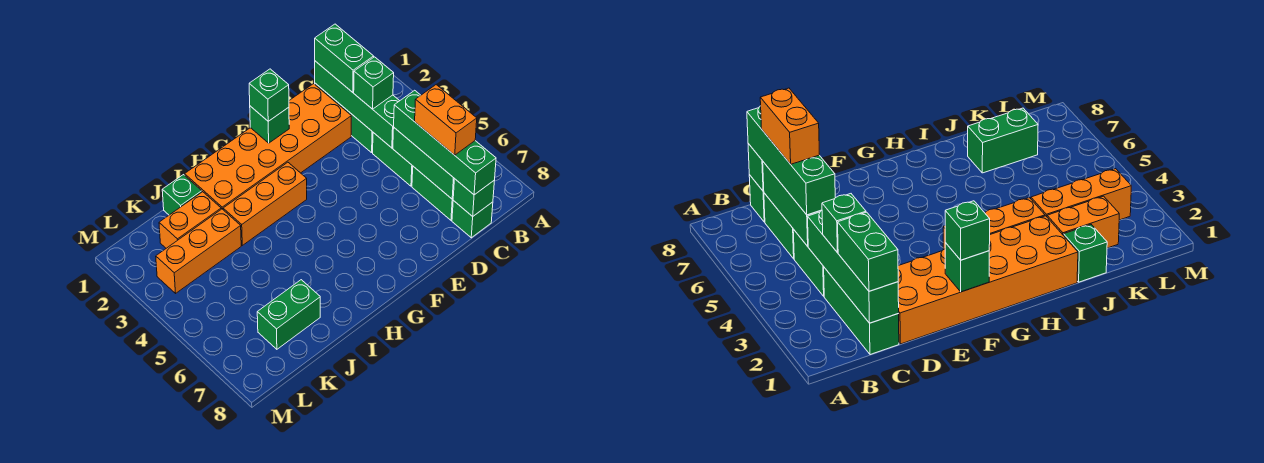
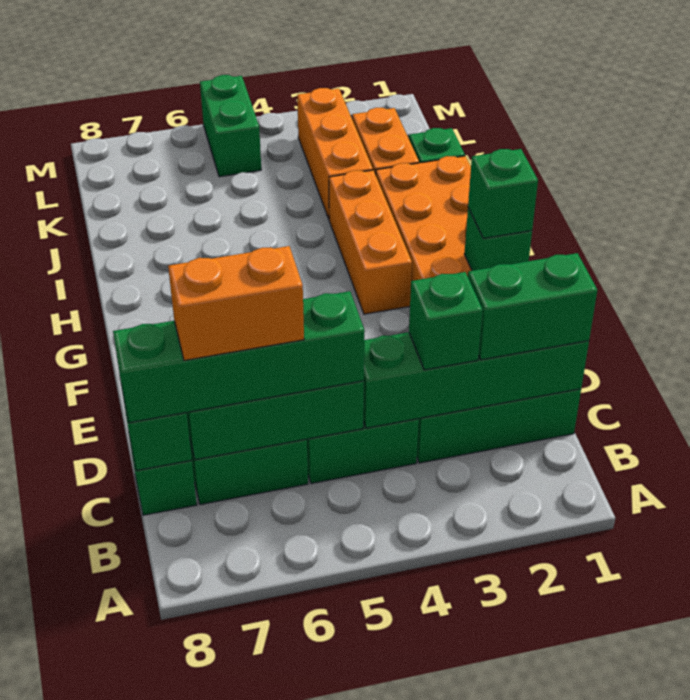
green brick J7:K7 level 1 -> green brick L5:M5 level 1

